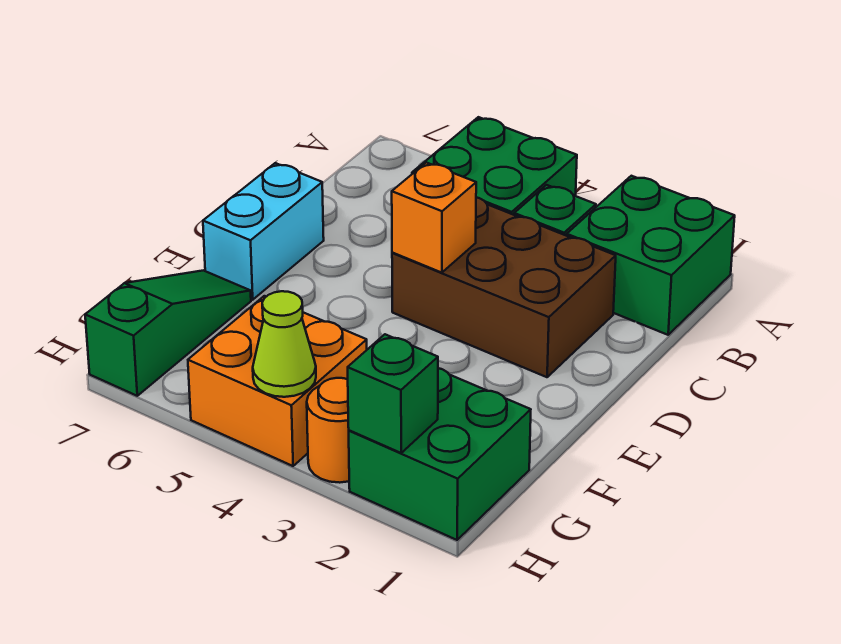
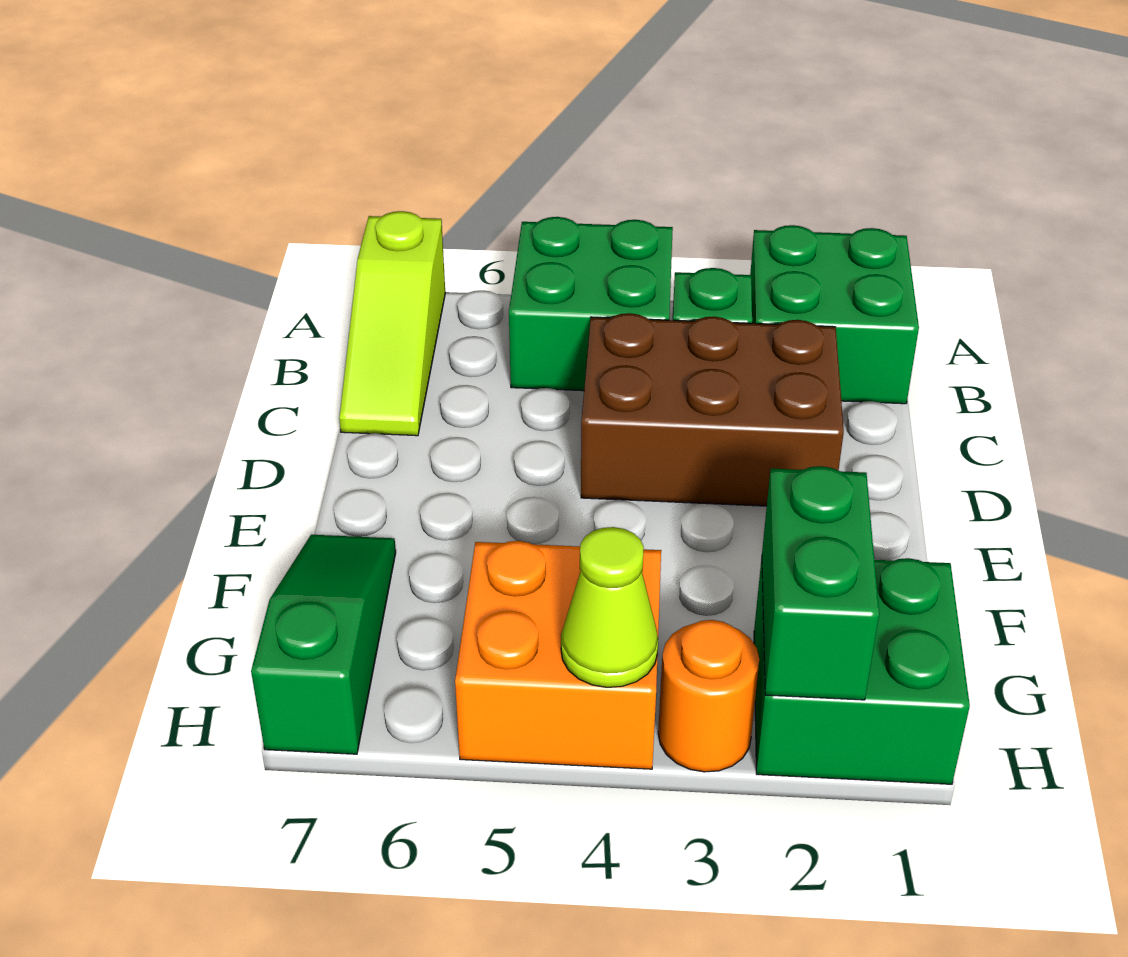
none -> lime slope A7:C7 level 1 top A
orange brick D4 level 2 -> none
cyan brick D7:E7 level 1 -> none
green brick H2 level 2 -> green brick G2:H2 level 2

